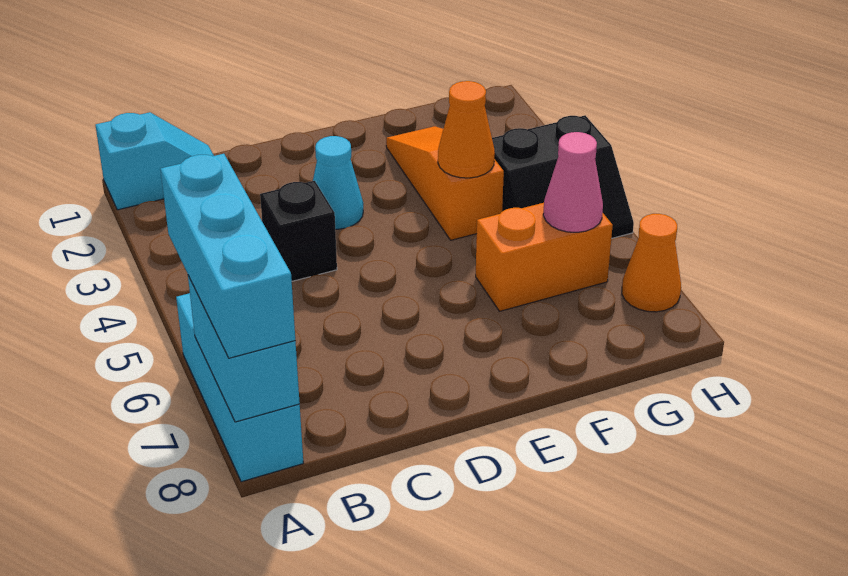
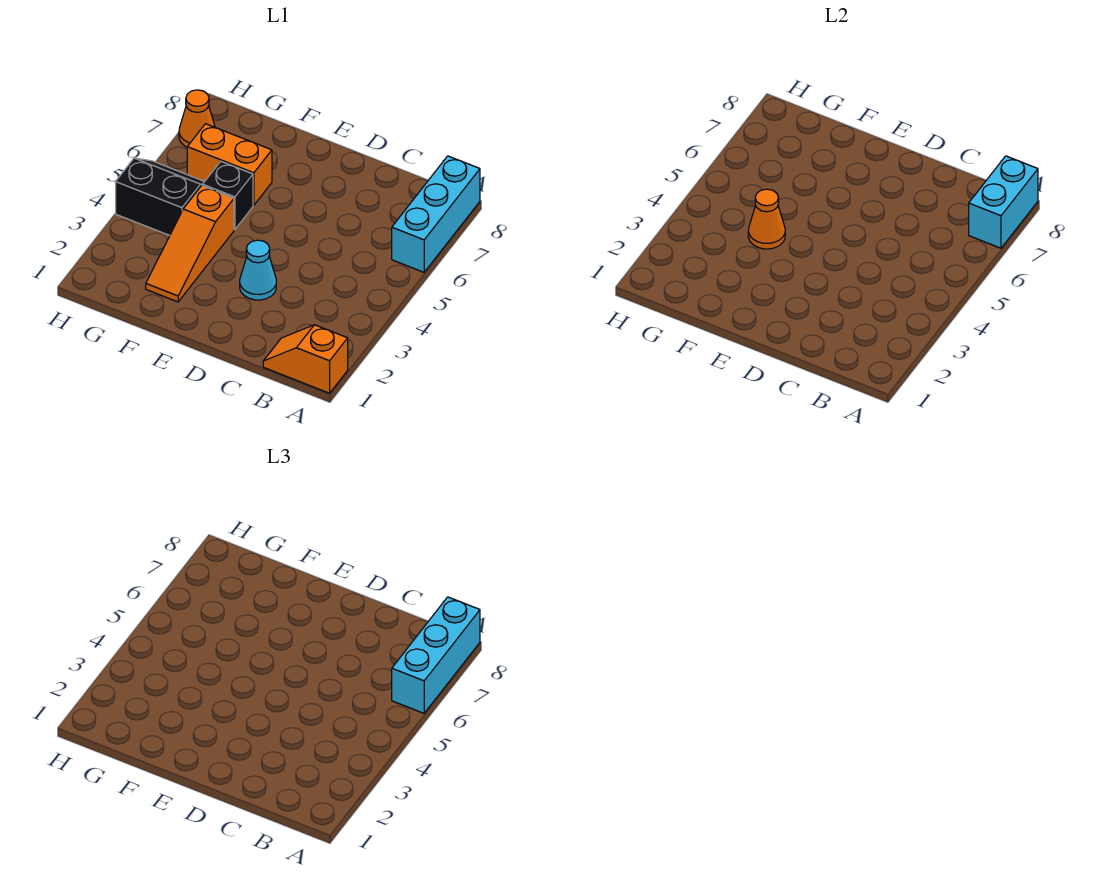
cyan slope A1:B1 level 1 top A -> orange slope A1:B1 level 1 top A
black brick C4 level 1 -> black brick F5 level 1
pink cone G6 level 2 -> none

